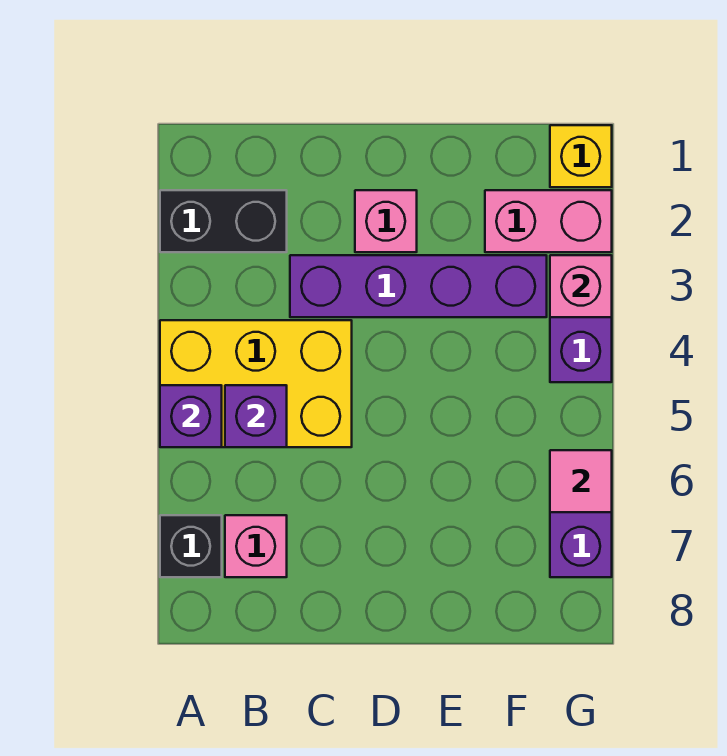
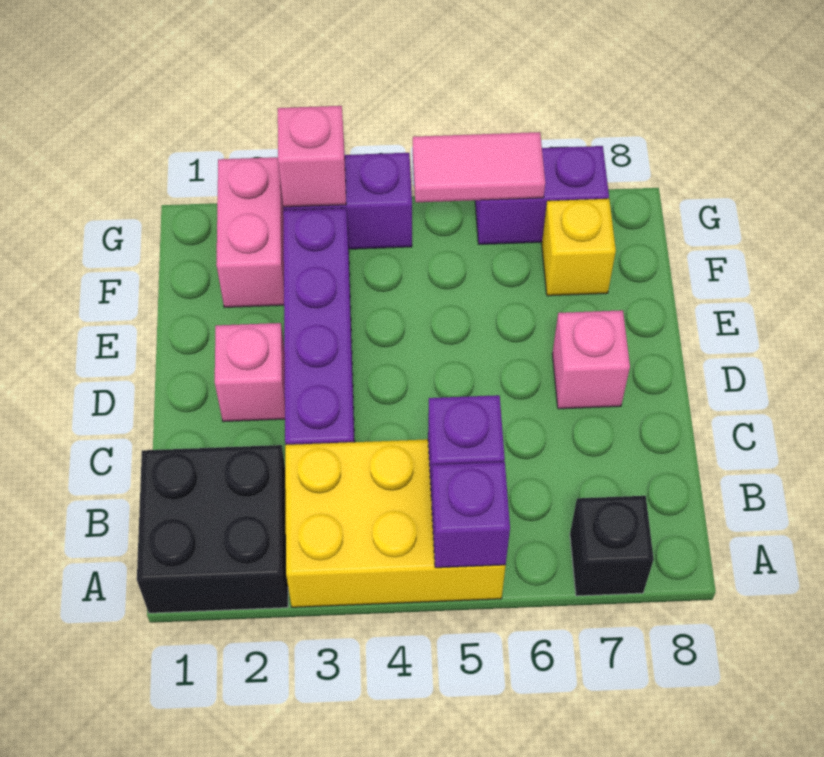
black brick A2:B2 level 1 -> black brick A1:B2 level 1
yellow brick A4:C5 level 1 -> yellow brick A3:B5 level 1
pink brick B7 level 1 -> pink brick D7 level 1
yellow brick G1 level 1 -> yellow brick F7 level 1
pink tile G6 level 2 -> pink tile G5:G6 level 2

